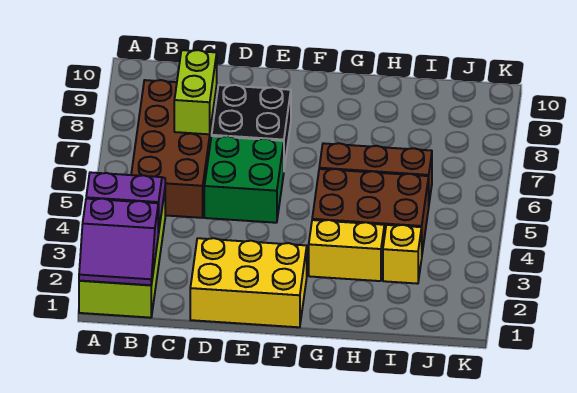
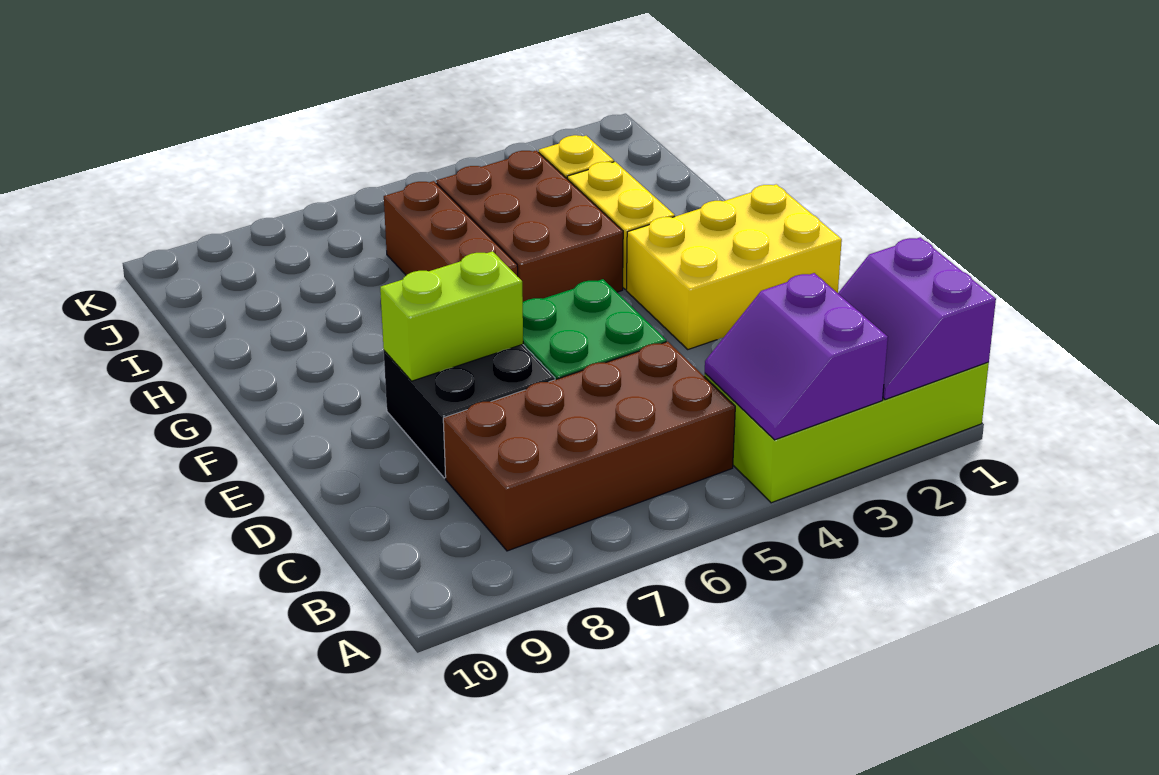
purple slope A1:B2 level 2 top 2 -> purple slope A1:B2 level 2 top 1
lime brick C7:C8 level 2 -> lime brick E7:E8 level 2
yellow brick D1:F2 level 1 -> yellow brick E1:F3 level 1

